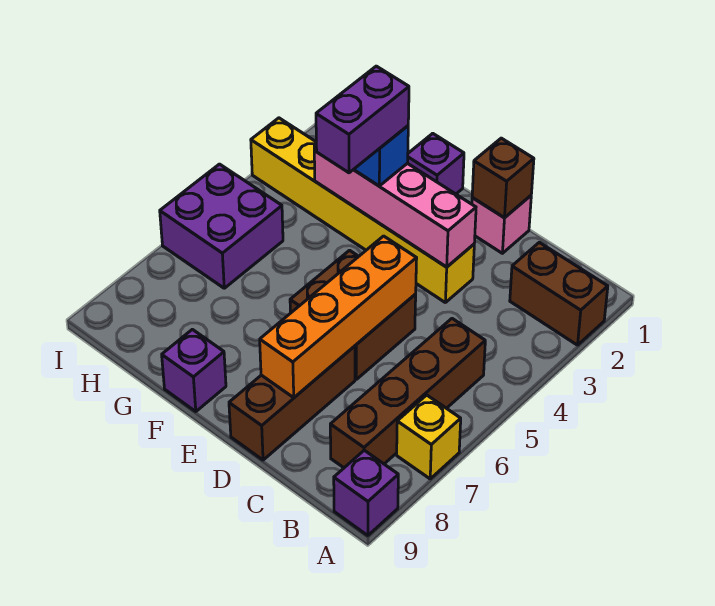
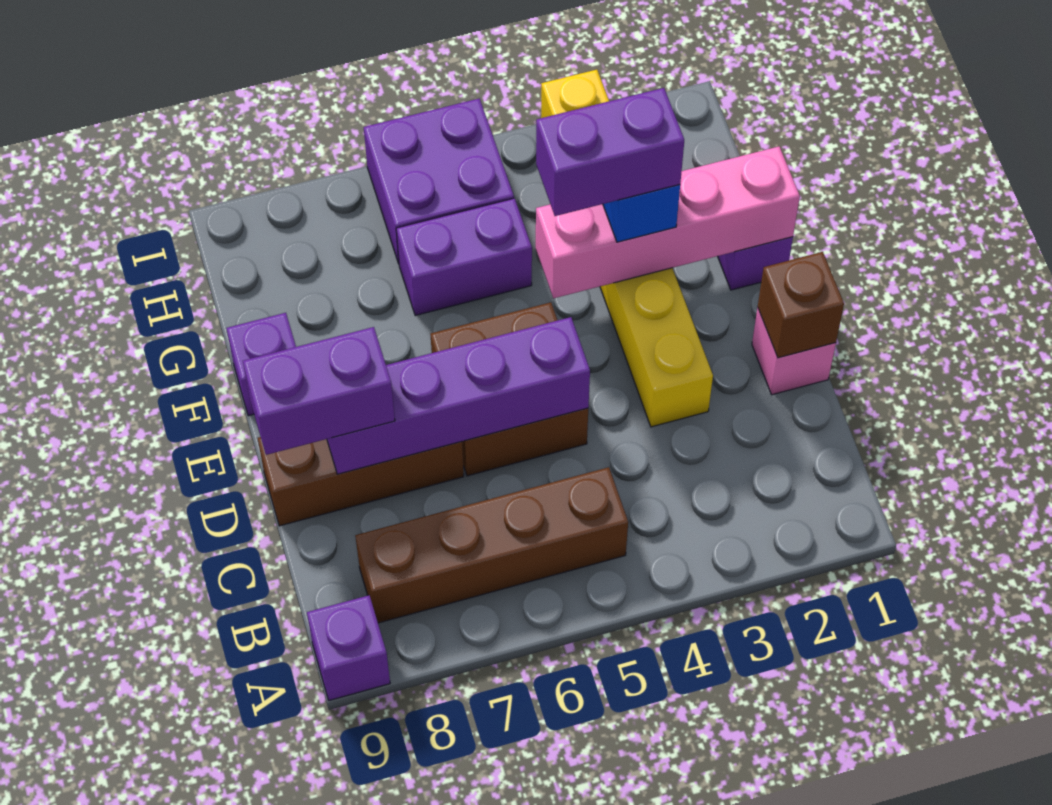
brown brick A2:B2 level 1 -> none
yellow brick A7 level 1 -> none
pink brick D3:G3 level 2 -> pink brick F1:F4 level 2
orange brick D5:D8 level 2 -> purple brick D5:D8 level 2
none -> purple brick D8:D9 level 3
none -> purple brick G5:G6 level 1

